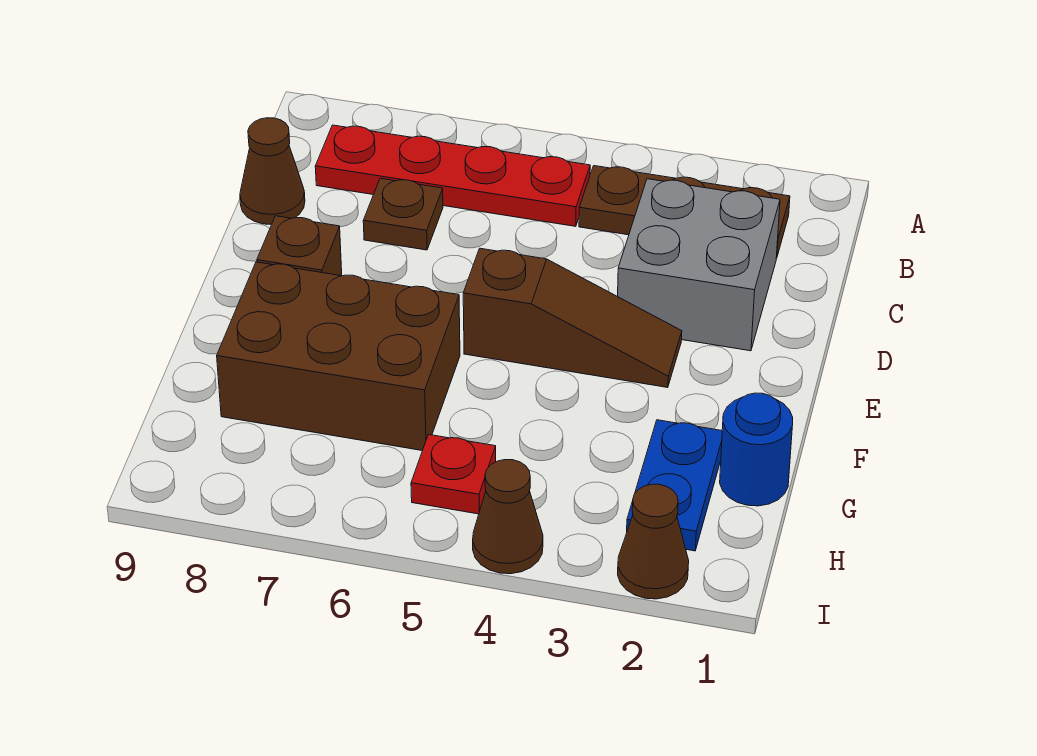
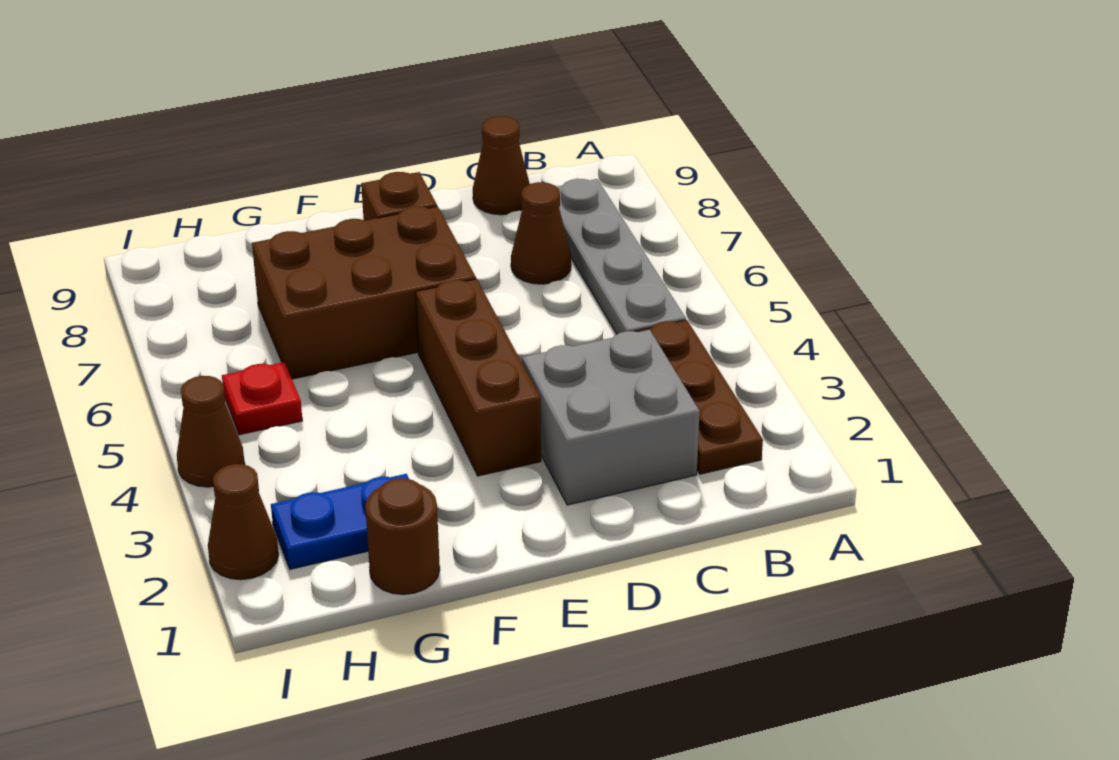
red plate B5:B8 level 1 -> grey plate B5:B8 level 1
brown plate C7 level 1 -> brown cone C7 level 1
brown slope E3:E5 level 1 top 5 -> brown brick E3:E5 level 1
brown brick F6:G8 level 1 -> brown brick E6:G7 level 1
blue round brick G1 level 1 -> brown round brick G1 level 1

